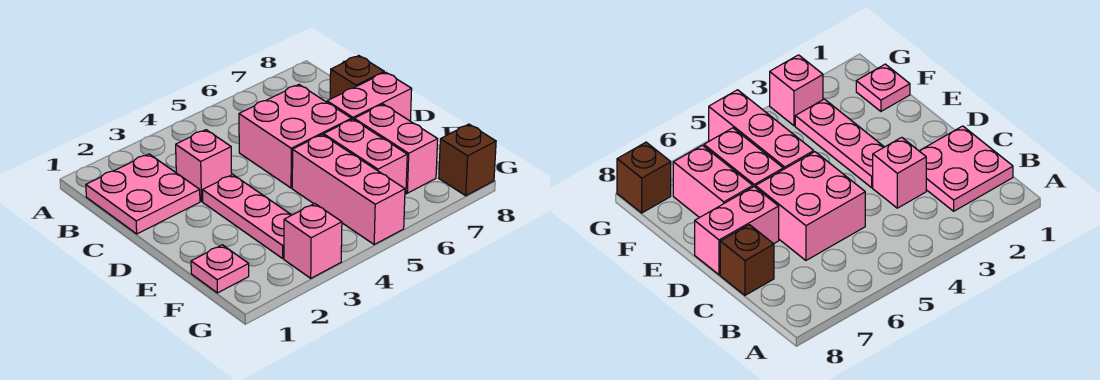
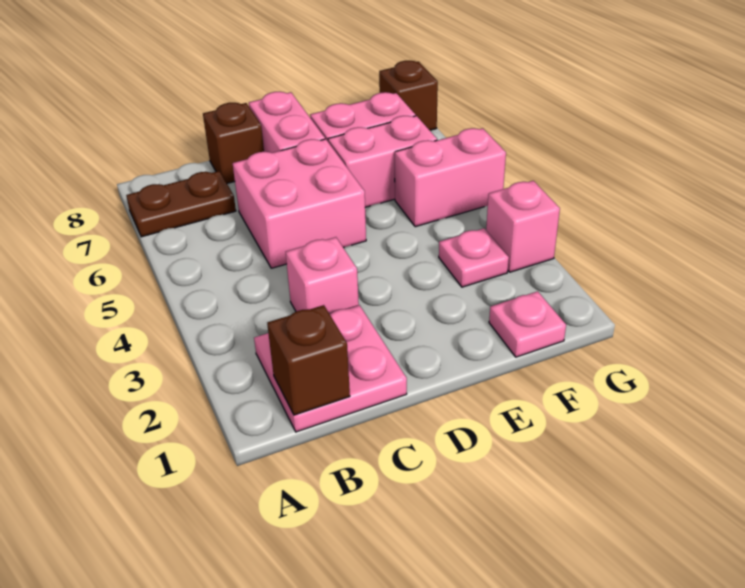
none -> brown plate A7:B7 level 1
none -> brown brick B1 level 2
pink plate D3:F3 level 1 -> pink plate F3 level 1
pink brick E5:G5 level 1 -> pink brick F5:G5 level 1

